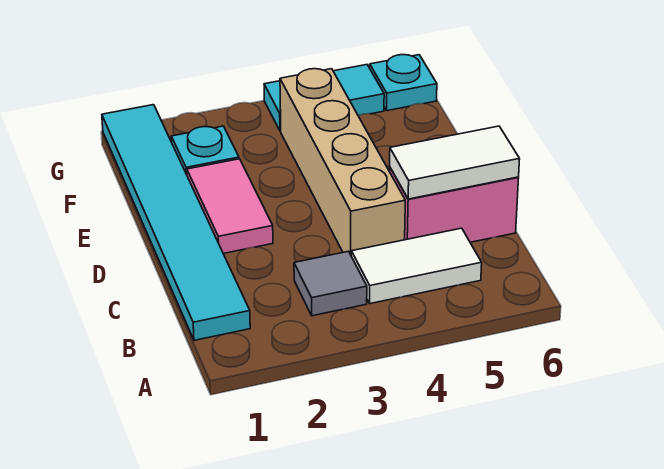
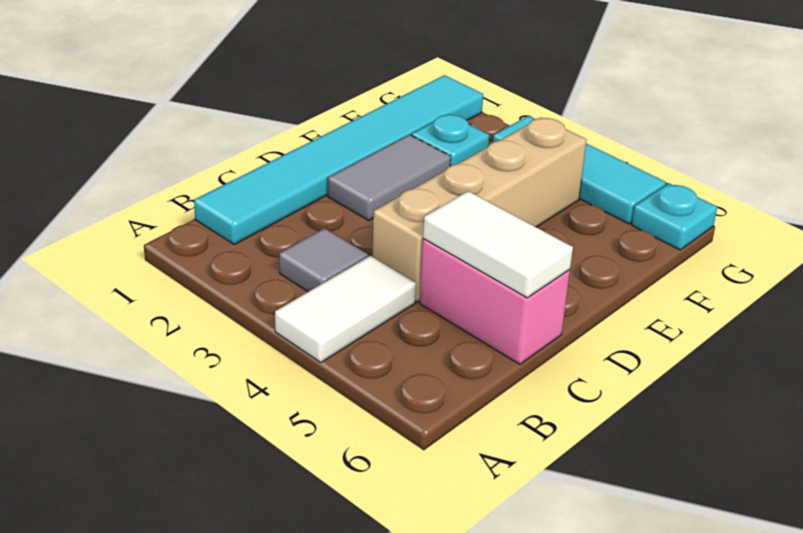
white tile B4:B5 level 1 -> white tile A4:B4 level 1
pink tile D2:E2 level 1 -> grey tile D2:E2 level 1
cyan tile G4:G5 level 1 -> cyan tile G3:G5 level 1

